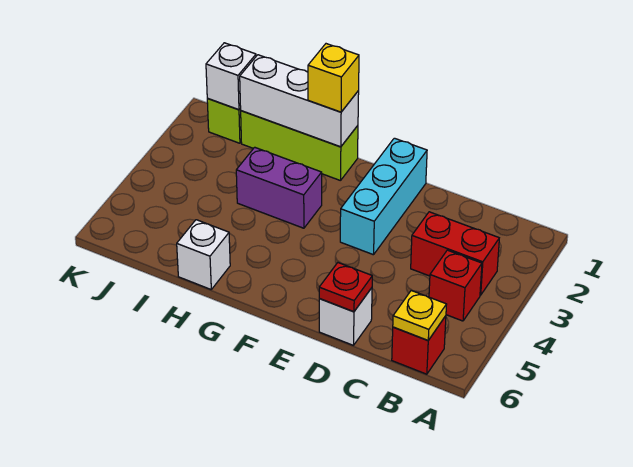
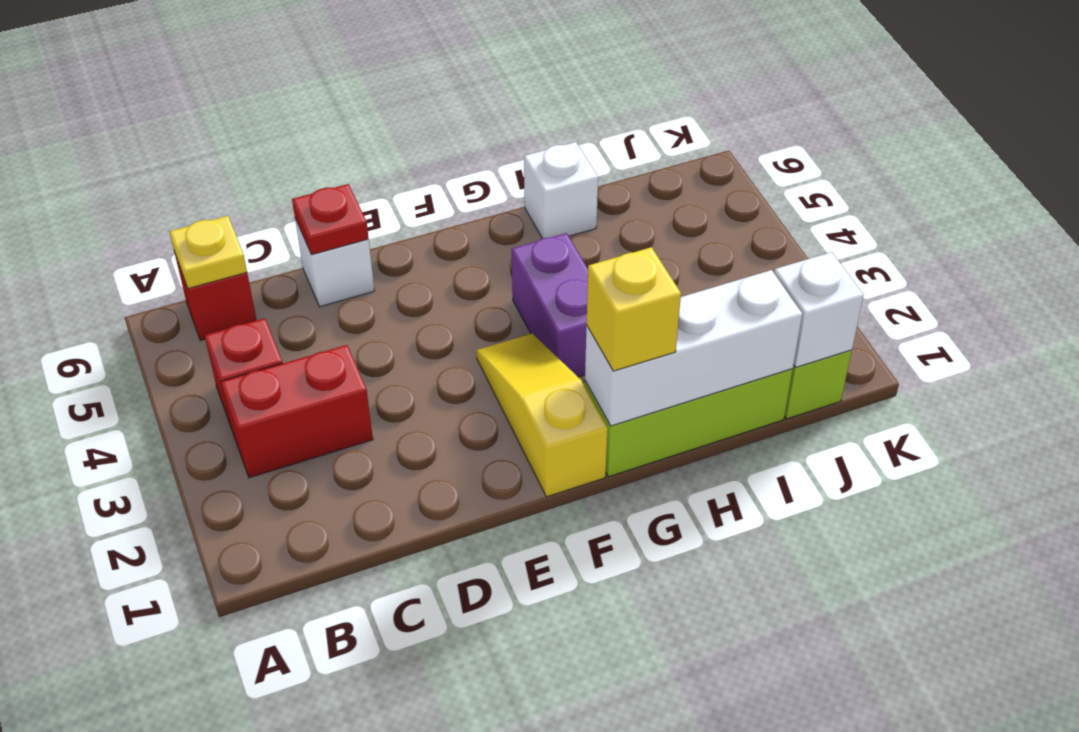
cyan brick E1:E3 level 1 -> none
none -> yellow slope F1:F3 level 1 top 1
purple brick G3:H3 level 1 -> purple brick G3:G4 level 1

